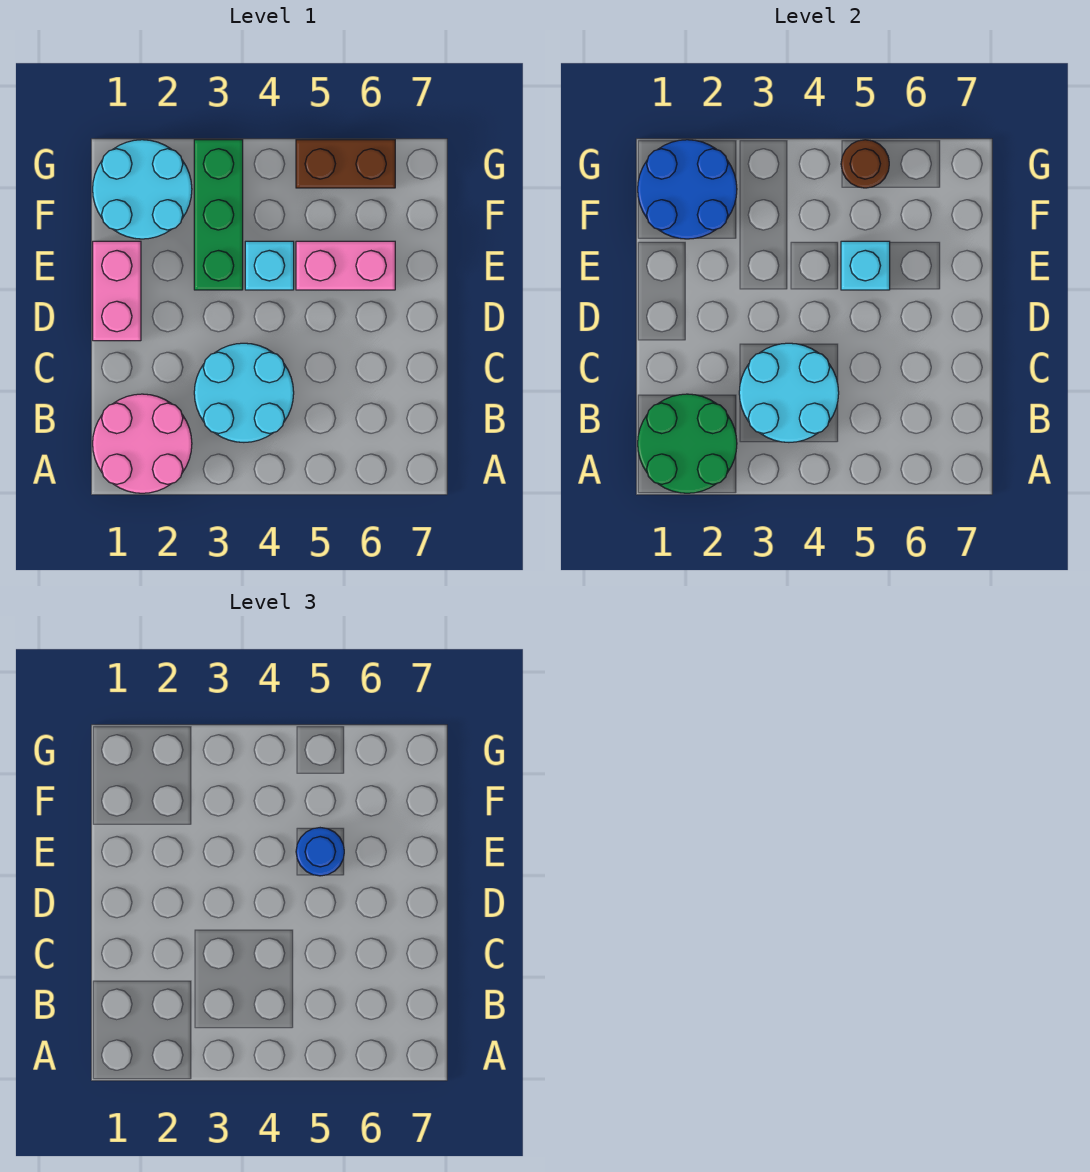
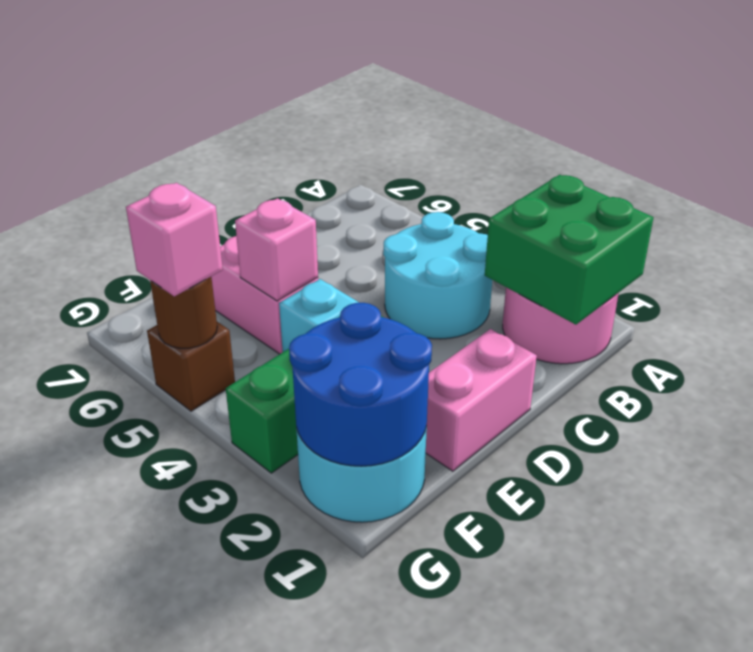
green round brick A1:B2 level 2 -> green brick A1:B2 level 2
cyan round brick B3:C4 level 2 -> none
cyan brick E5 level 2 -> pink brick E5 level 2
blue round brick E5 level 3 -> none
brown brick G5:G6 level 1 -> brown brick G5 level 1
none -> pink brick G5 level 3

